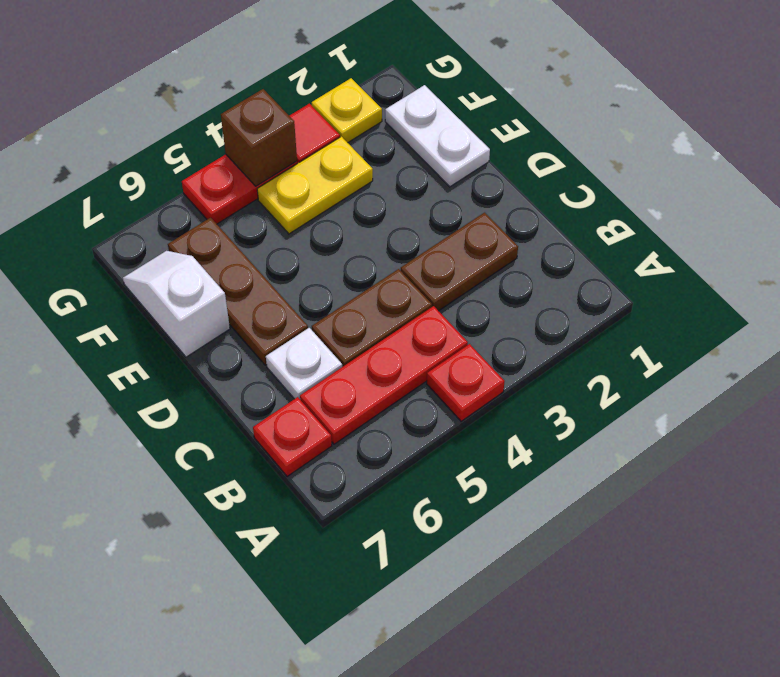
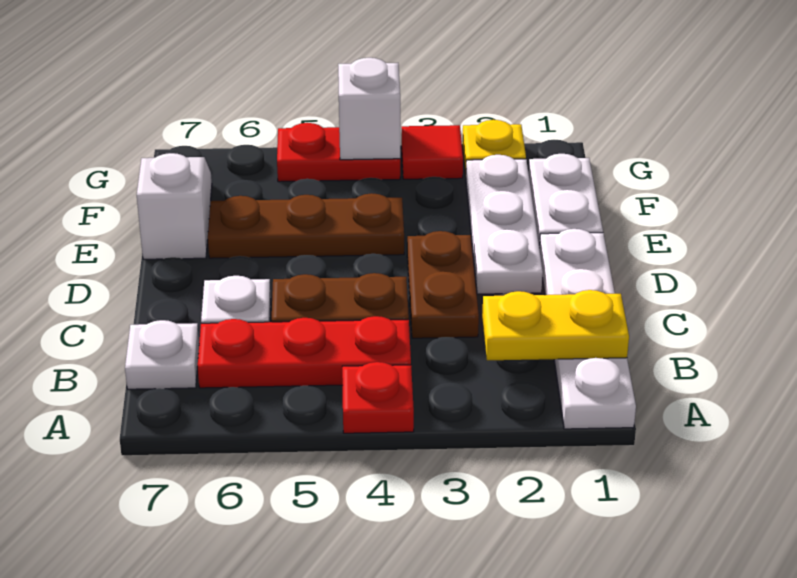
none -> white plate A1:D1 level 1
red plate B7 level 1 -> white plate B7 level 1
brown plate C2:C3 level 1 -> brown plate C3:D3 level 1
none -> white plate D2:F2 level 1
brown plate D6:F6 level 1 -> brown plate E4:E6 level 1
yellow plate F3:F4 level 1 -> yellow plate B1:B2 level 2
brown brick G4 level 2 -> white brick G4 level 2

